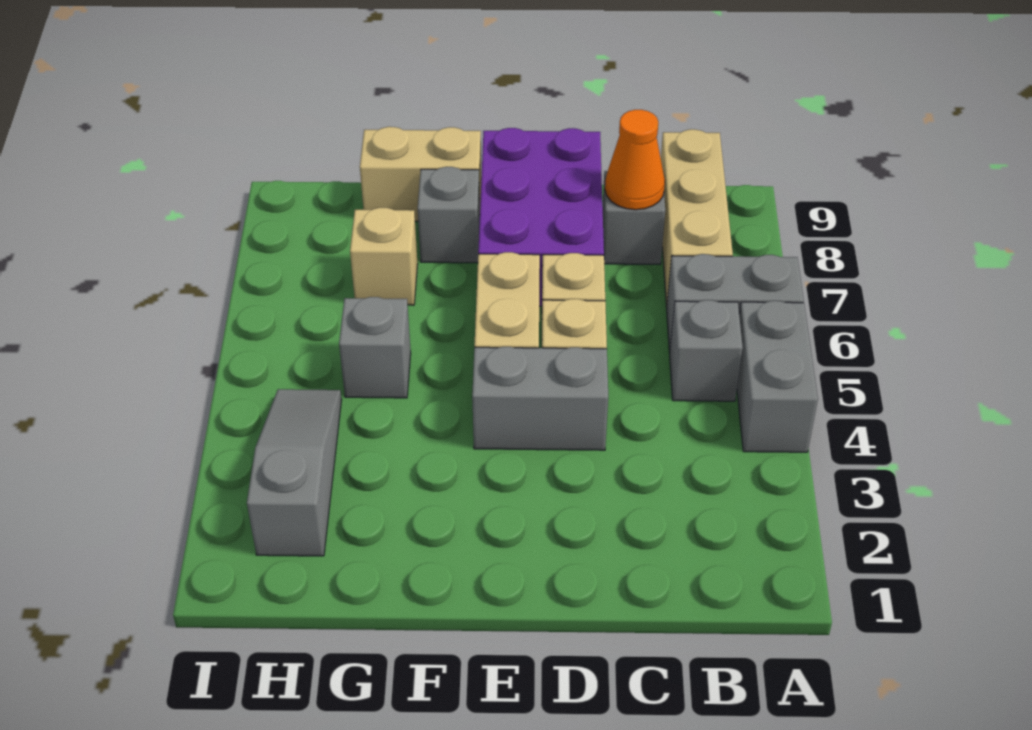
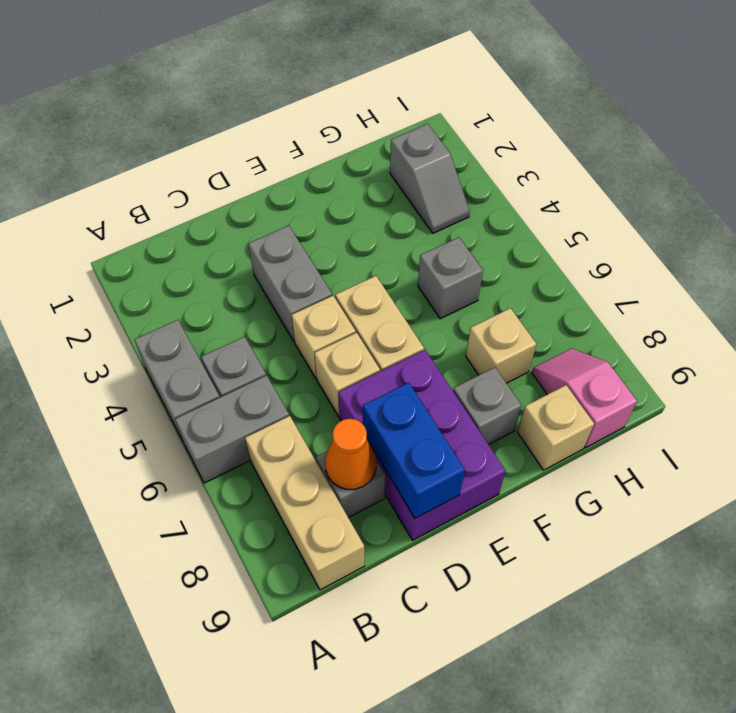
grey brick D4:E4 level 1 -> grey brick D3:D4 level 1
none -> blue brick D8:D9 level 2
tan brick F9:G9 level 1 -> tan brick G9 level 1
grey slope H2:H4 level 1 top 2 -> grey slope H2:H3 level 1 top 2
none -> pink slope H8:H9 level 1 top 9

